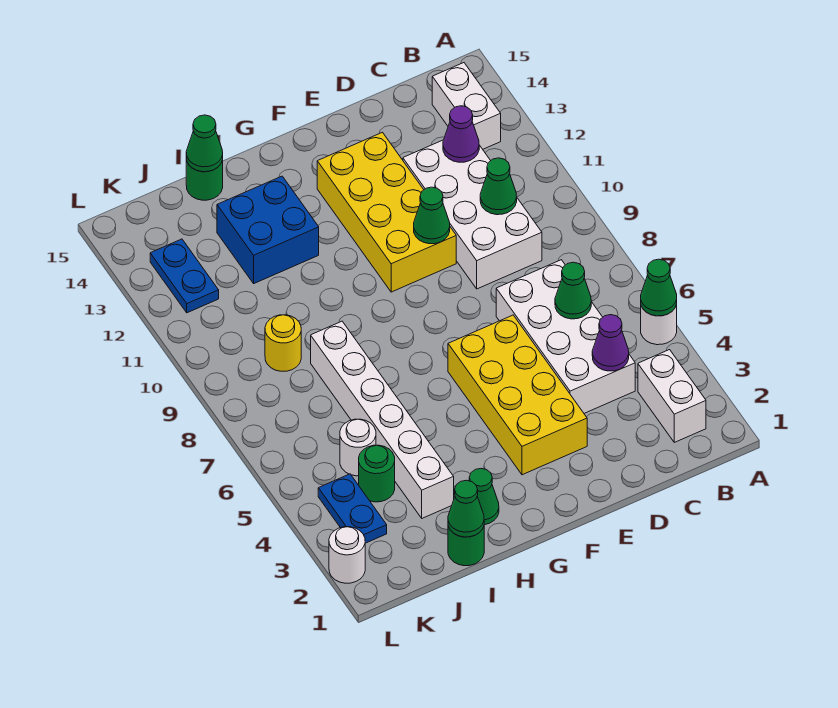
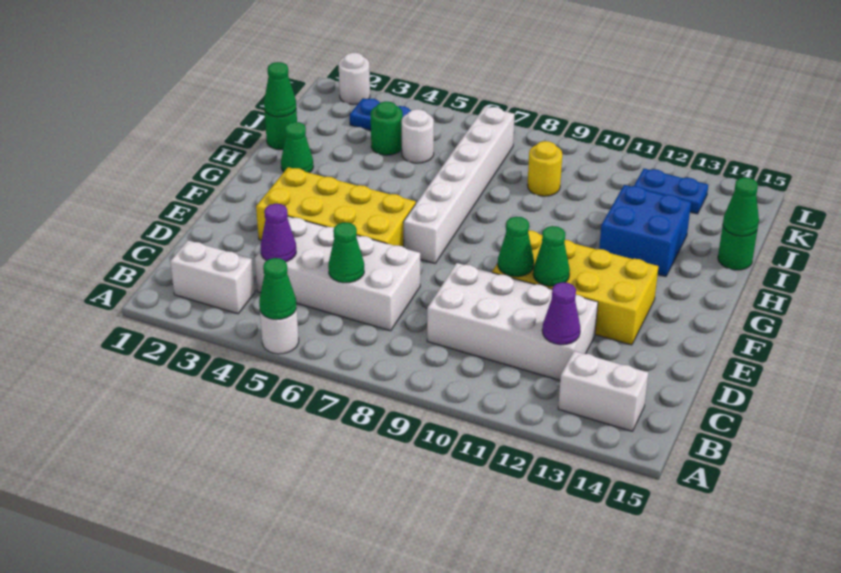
green cone C10 level 2 -> green cone E11 level 2
white brick I3:I8 level 1 -> white brick F7:K7 level 1

